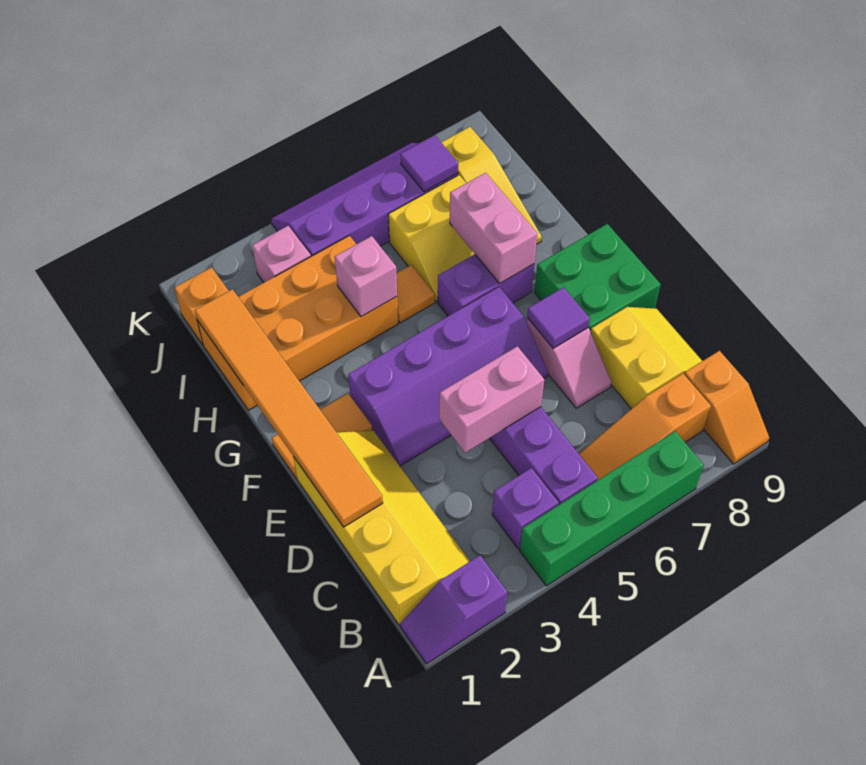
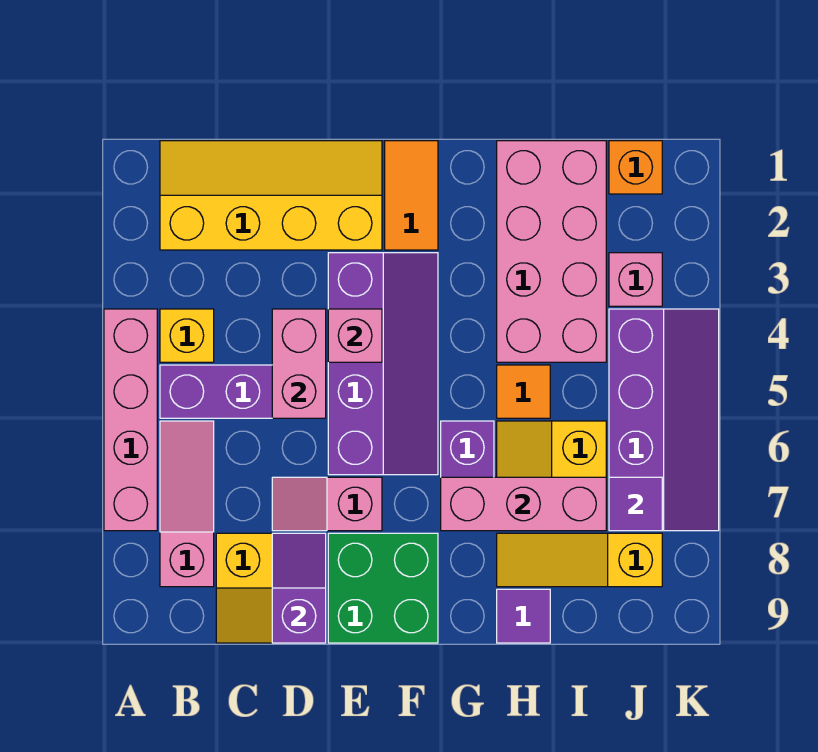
purple slope A1:A2 level 1 top 2 -> purple slope D8:D9 level 2 top 9
green brick A4:A7 level 1 -> pink brick A4:A7 level 1
orange slope A9:B9 level 1 top B -> none
yellow slope B1:E2 level 1 top 1 -> yellow slope B1:E2 level 1 top 2
purple brick B4 level 1 -> yellow brick B4 level 1
orange slope B6:B8 level 1 top 8 -> pink slope B6:B8 level 1 top 8
orange tile D1:I1 level 2 -> none
purple slope E3:F6 level 1 top F -> purple slope E3:F6 level 1 top E
purple tile E7 level 2 -> purple tile H9 level 1
pink brick G7:H7 level 2 -> pink brick G7:I7 level 2
orange brick H1:I4 level 1 -> pink brick H1:I4 level 1
pink brick H4 level 2 -> pink brick E4 level 2

